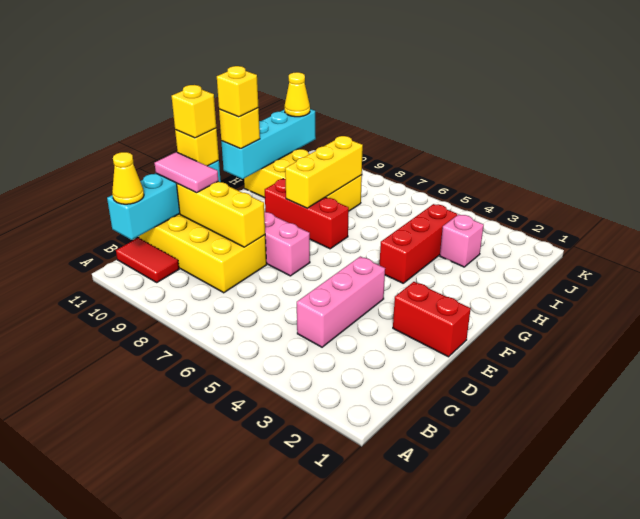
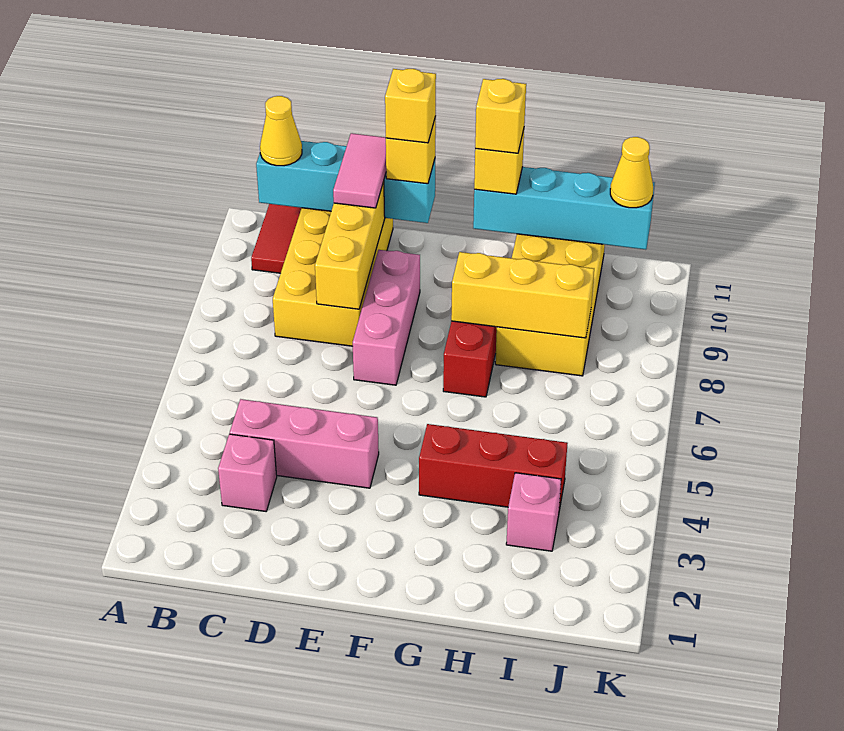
none -> pink brick C3 level 1
red brick E1:E2 level 1 -> none

